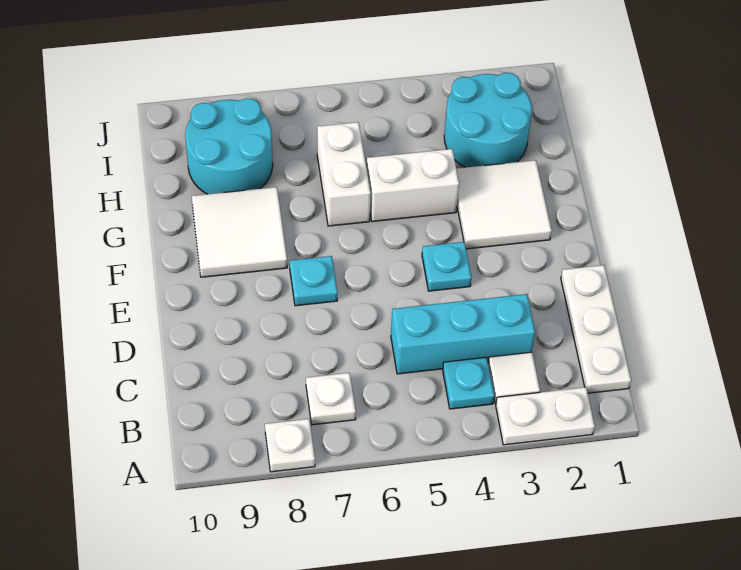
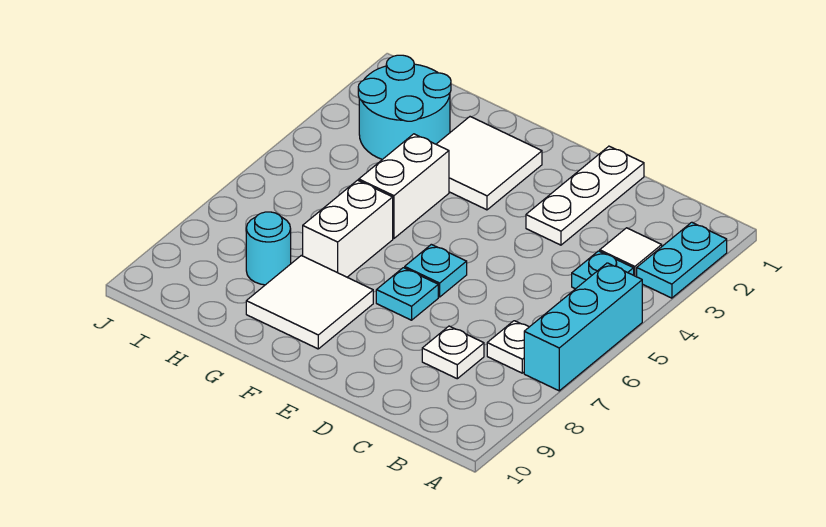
white plate A2:A3 level 1 -> cyan plate A2:A3 level 1
white plate A8 level 1 -> white plate C8 level 1
white plate B1:D1 level 1 -> white plate D1:D3 level 1
cyan brick C3:C5 level 1 -> cyan brick A5:A7 level 1
cyan plate E4 level 1 -> cyan plate E6 level 1
white brick G6:H6 level 1 -> white brick G6:G7 level 1
cyan round brick H8:I9 level 1 -> cyan round brick H8 level 1

